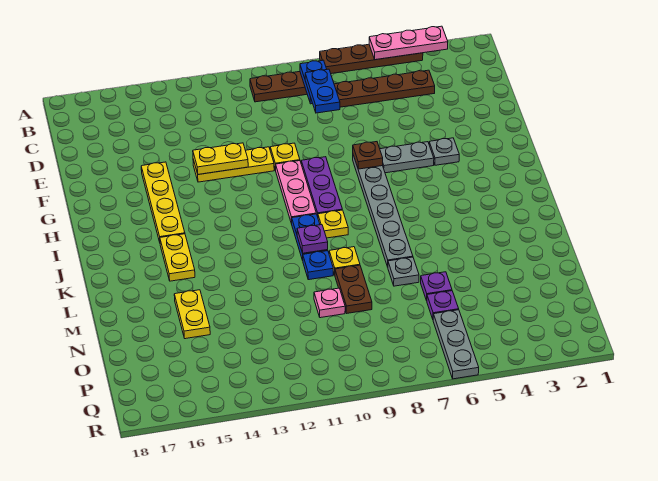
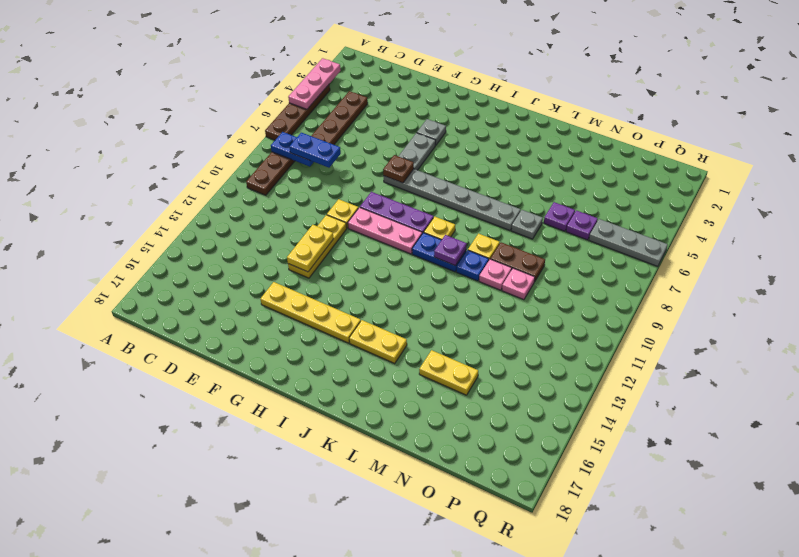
none -> pink plate M10 level 1

